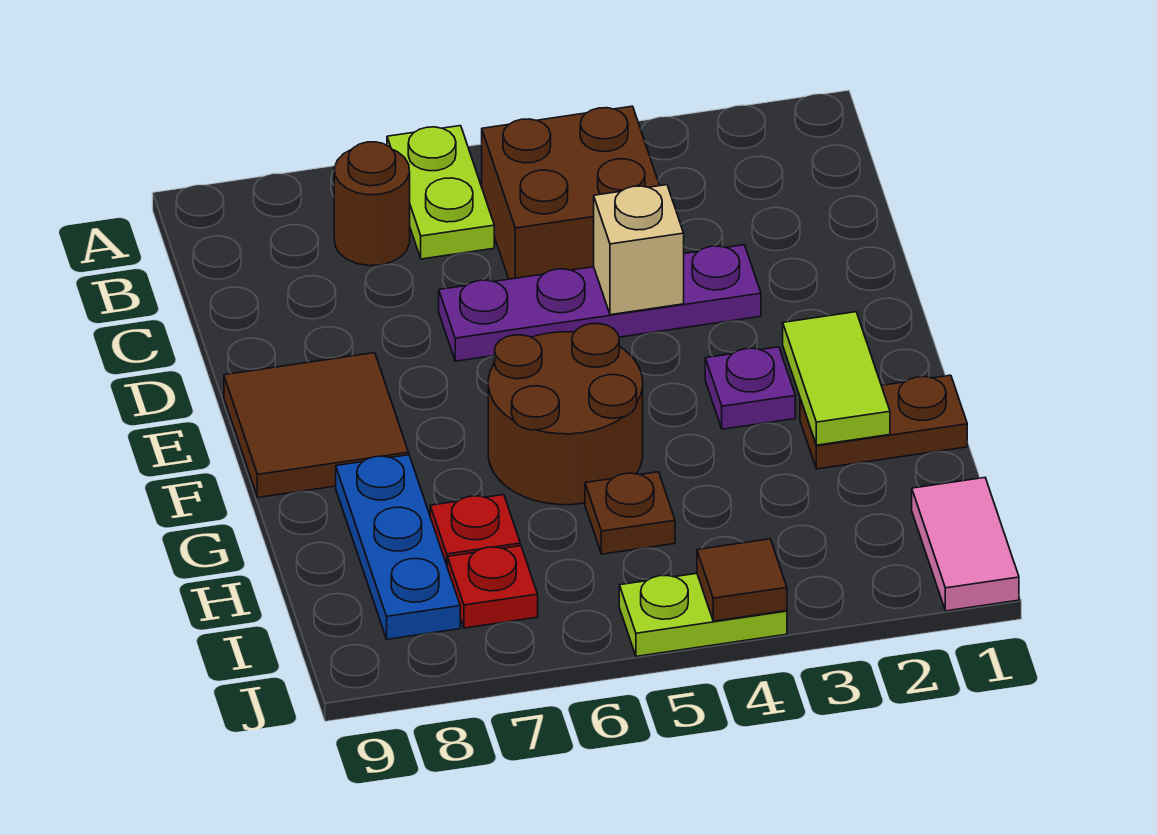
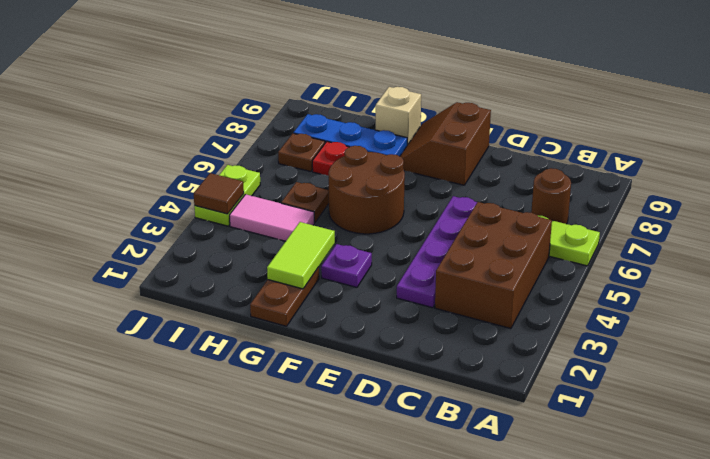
brown brick B4:C5 level 1 -> brown brick B3:C5 level 1
tan brick D4 level 2 -> tan brick G9 level 1
brown tile E8:F9 level 1 -> brown slope E8:F9 level 1 top E
lime tile F2:G2 level 2 -> lime tile G2:G3 level 2
pink tile I1:J1 level 1 -> pink tile H4:I4 level 1
red plate I7 level 1 -> brown plate I7 level 1

